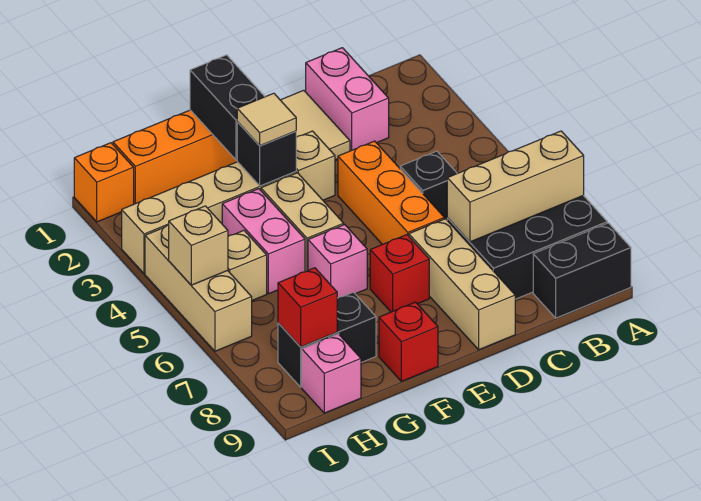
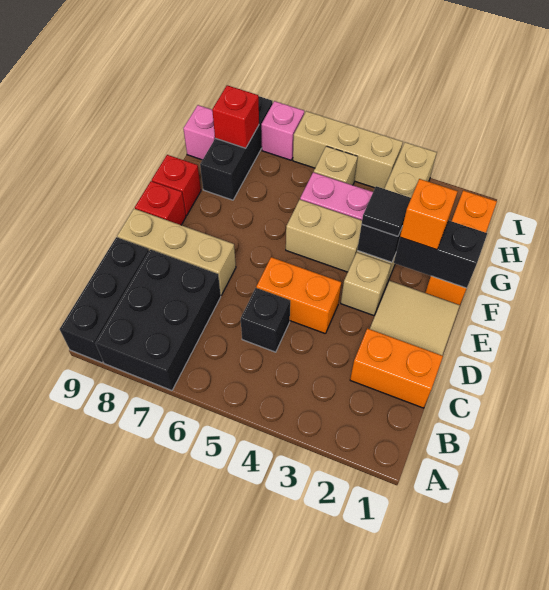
tan brick A7:C7 level 2 -> none
black brick A9:B9 level 1 -> black brick A9:C9 level 1
pink brick C1:C2 level 1 -> orange brick C1:C2 level 1
orange brick D4:D6 level 1 -> orange brick D4:D5 level 1
red brick E7 level 1 -> red brick E9 level 1
tan tile F3 level 3 -> black tile F3 level 3
pink brick F6 level 1 -> pink brick I7 level 1
black brick G8:H8 level 1 -> black brick G8:I8 level 1
orange brick I1 level 1 -> orange brick F2 level 3
tan brick I5 level 2 -> none

